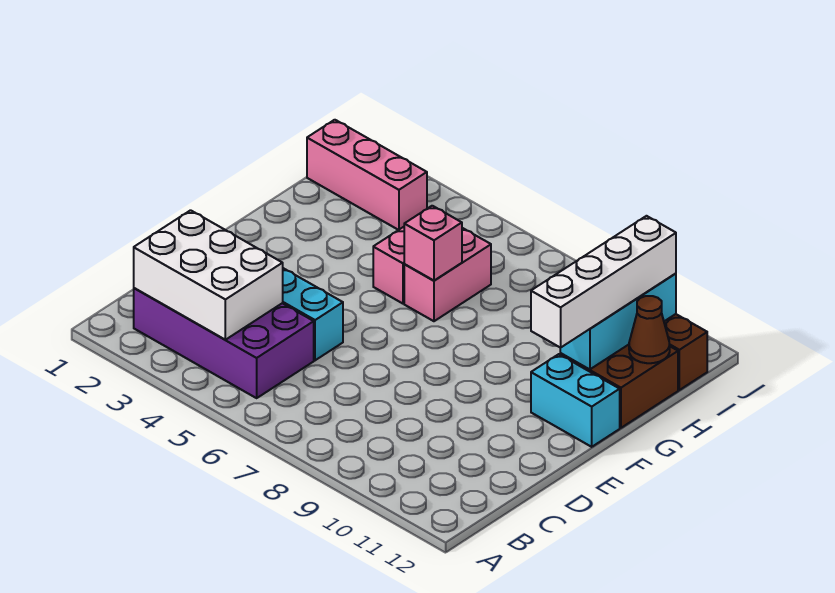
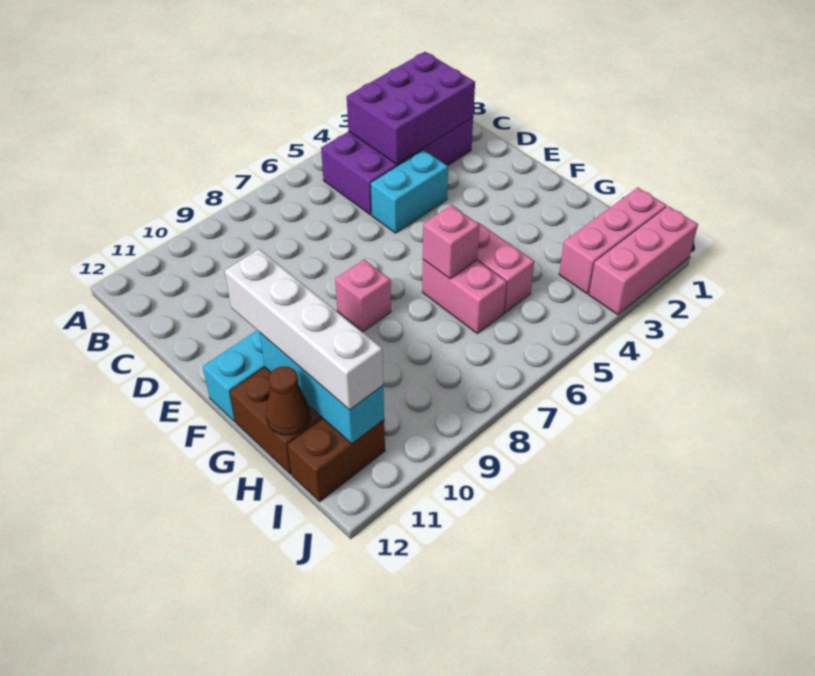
white brick B2:C4 level 2 -> purple brick B2:C4 level 2
none -> pink brick F8 level 1
none -> pink brick J1:J3 level 1

